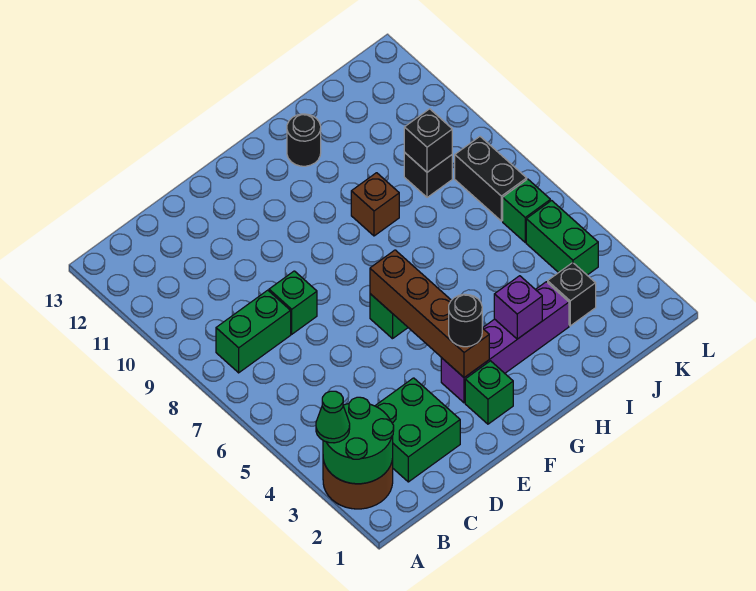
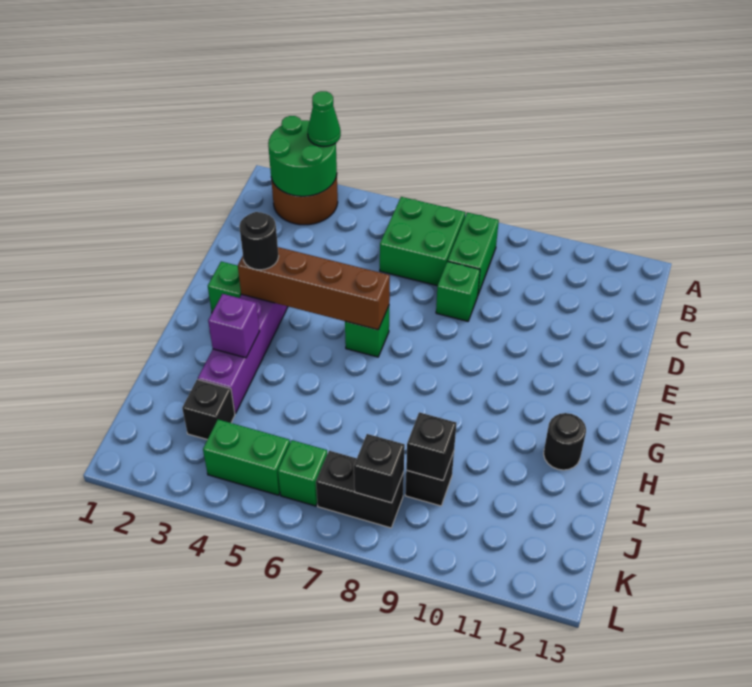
green brick C2:D3 level 1 -> green brick B6:C7 level 1
brown brick H9 level 1 -> none
none -> black brick K8 level 2

